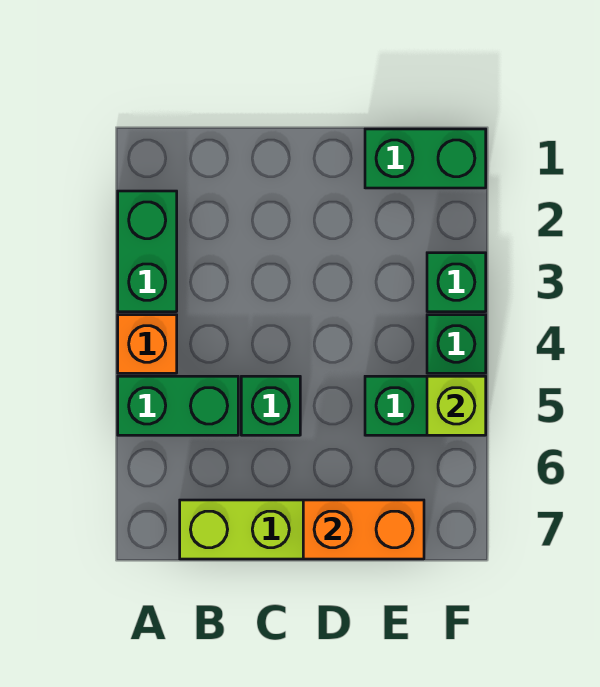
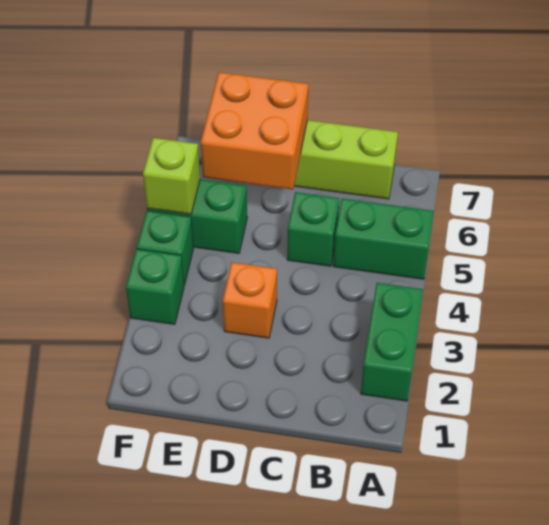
orange brick A4 level 1 -> orange brick D3 level 1
orange brick D7:E7 level 2 -> orange brick D6:E7 level 2
green brick E1:F1 level 1 -> none

